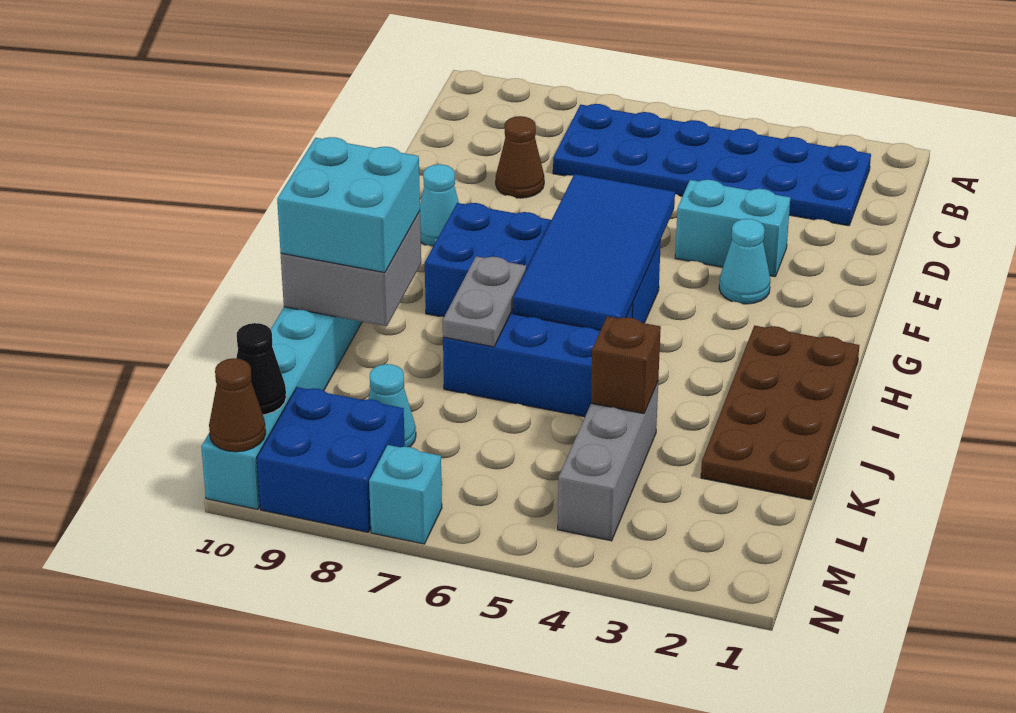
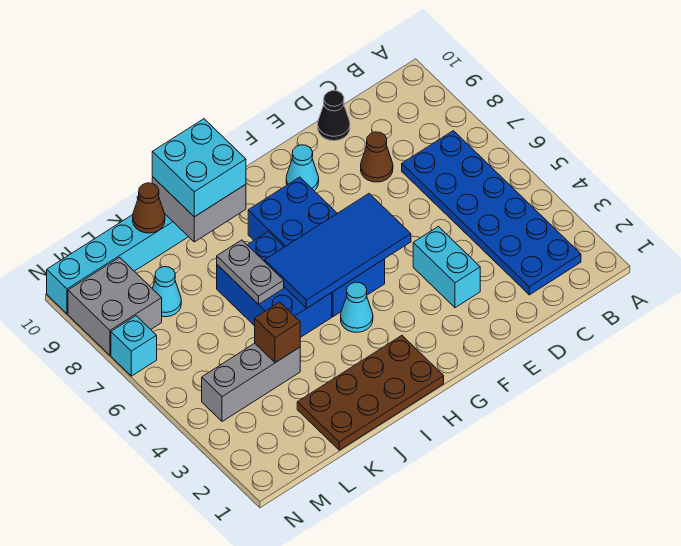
cyan cone F3 level 1 -> cyan cone H4 level 1
grey plate I7:J7 level 2 -> grey plate J6:J7 level 2
blue brick M8:N9 level 1 -> grey brick M8:N9 level 1
black cone M10 level 2 -> black cone D10 level 1
brown cone N10 level 2 -> brown cone K10 level 2

